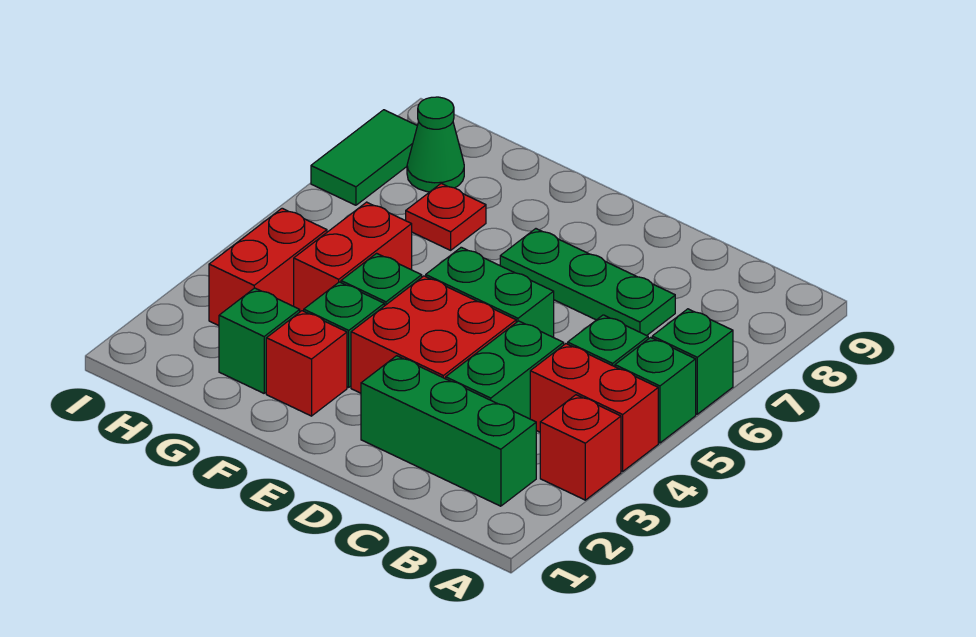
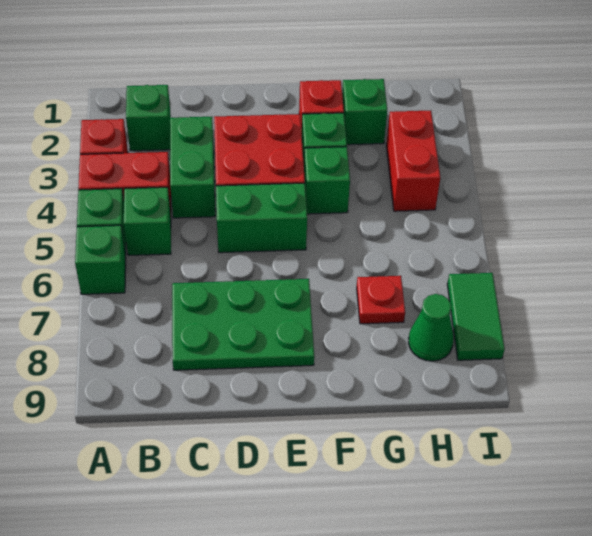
green brick B2:D2 level 1 -> green brick B2 level 1
green plate C7:E7 level 1 -> green plate C7:E8 level 1
red brick G4:G5 level 1 -> none

